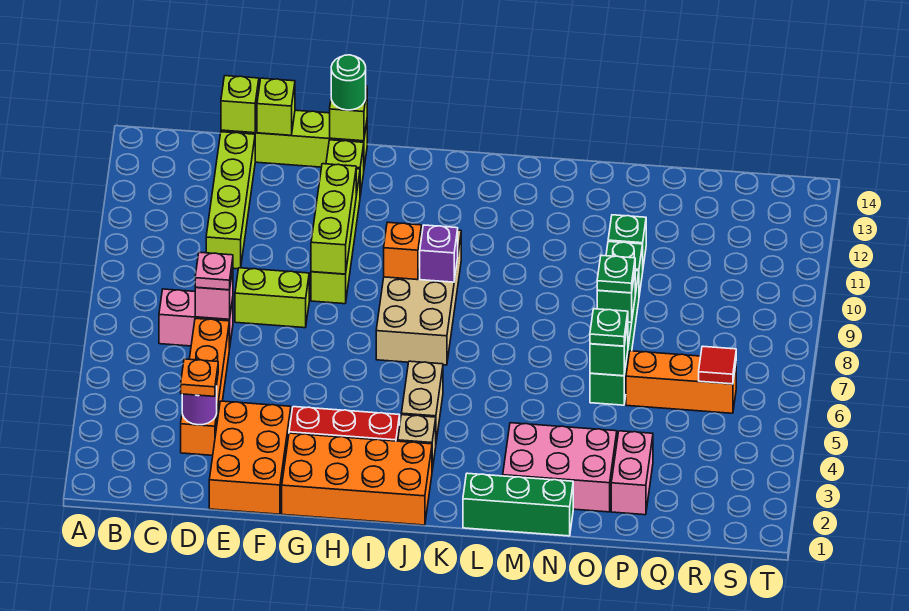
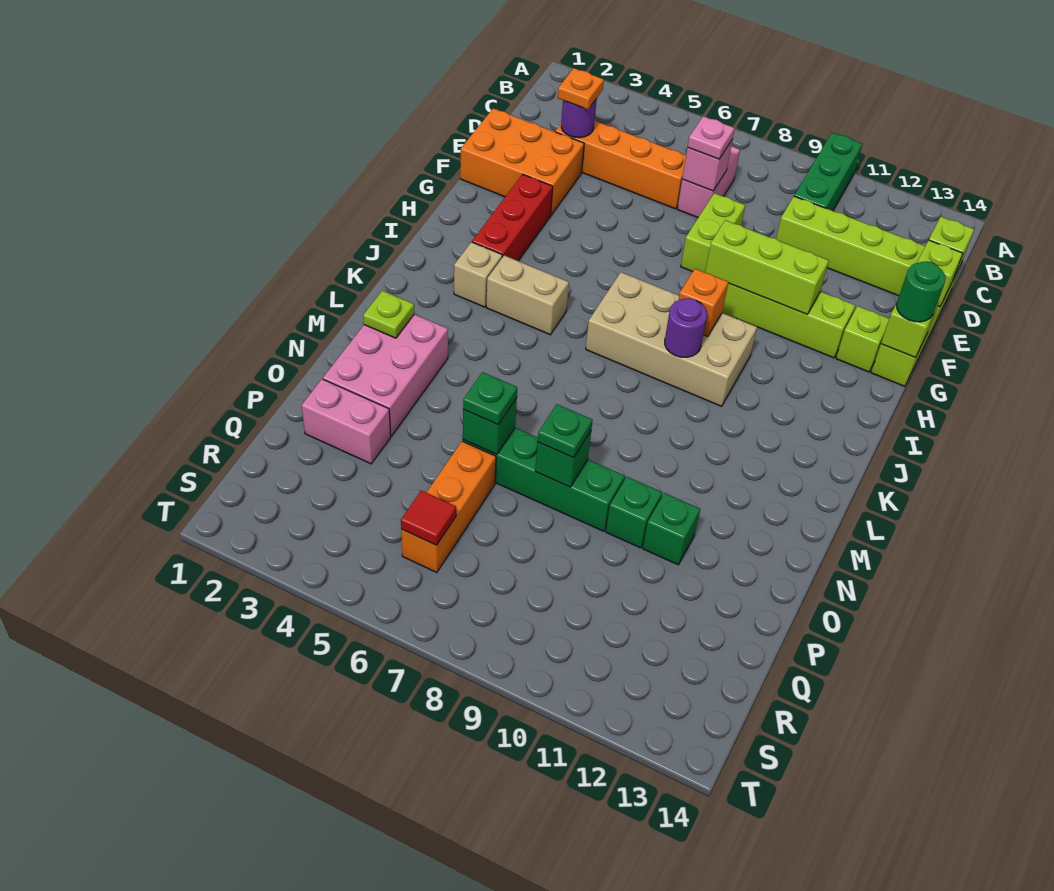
orange brick G1:J2 level 1 -> none
purple brick J9 level 2 -> purple round brick J9 level 2
green brick L1:N1 level 1 -> green brick A10:C10 level 1
none -> lime plate M2 level 2

